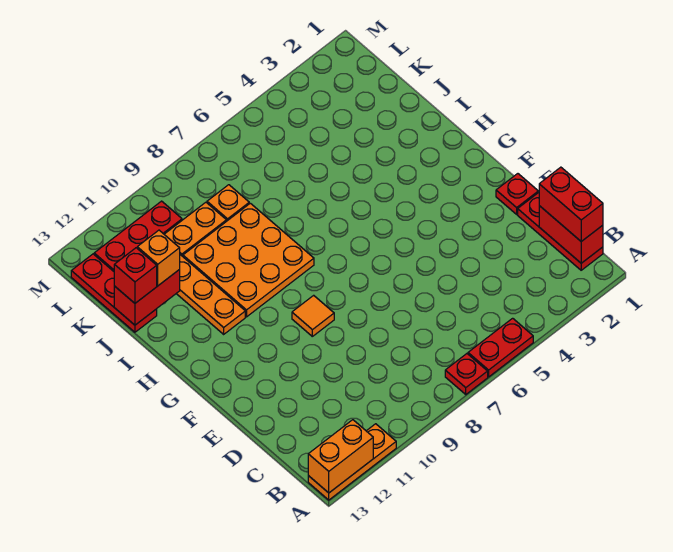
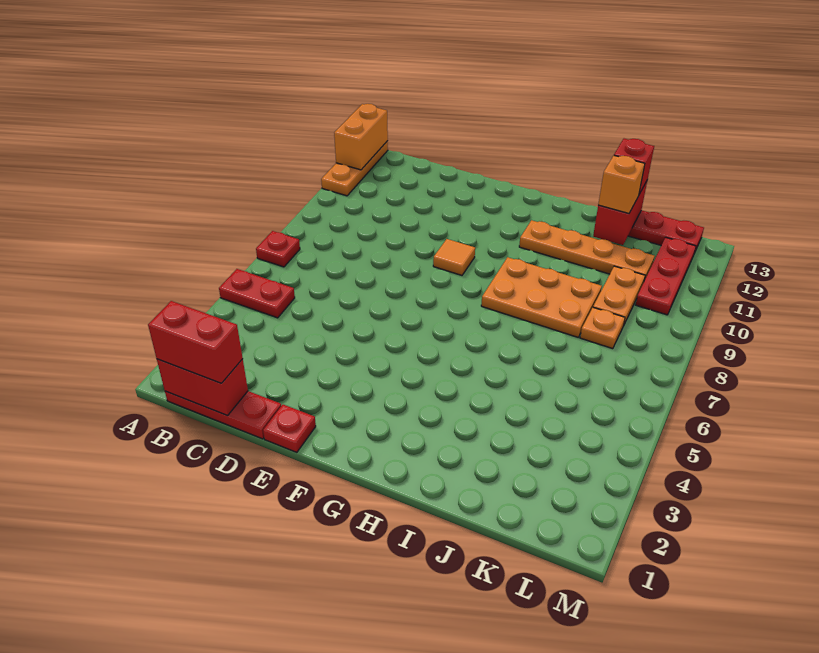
red plate A5:A6 level 1 -> red plate A5:B5 level 1
orange plate H8:J10 level 1 -> orange plate H8:J9 level 1

